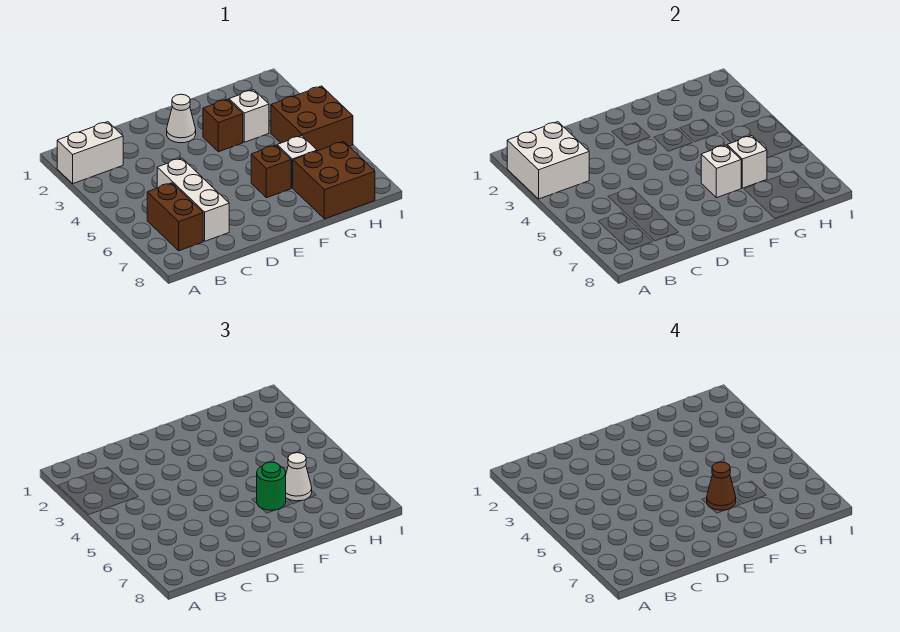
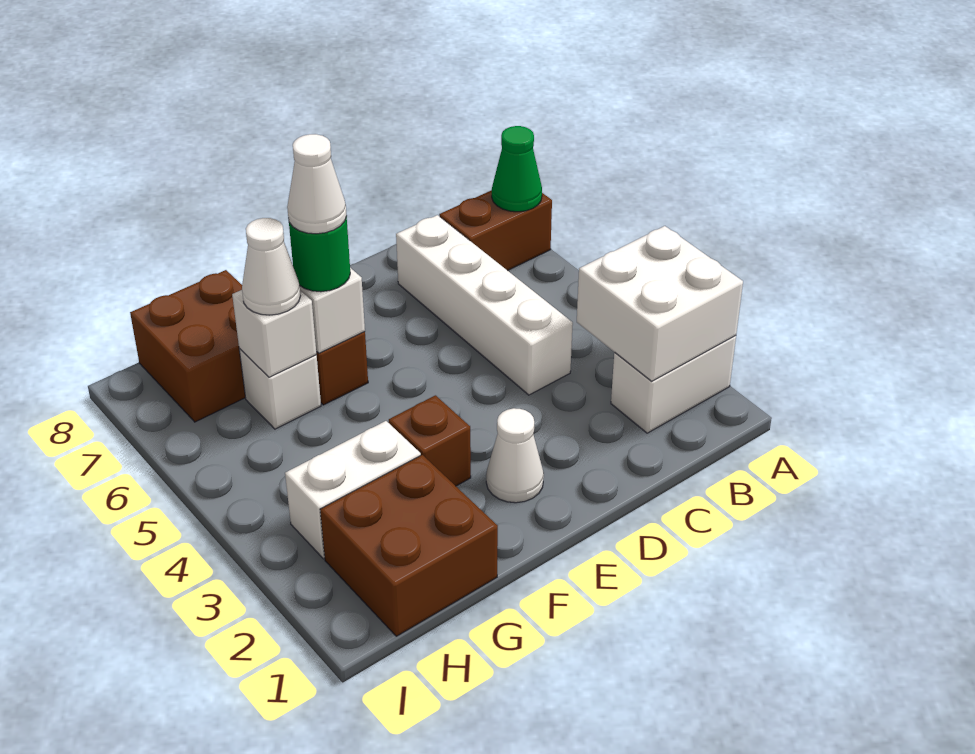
none -> green cone A7 level 2
brown brick B6:B7 level 1 -> brown brick A7:B7 level 1
white brick C5:C7 level 1 -> white brick C4:C7 level 1
brown cone F6 level 4 -> white cone F6 level 4
white brick G3 level 1 -> white brick G3:H3 level 1
brown brick H4:I5 level 1 -> brown brick G1:H2 level 1

